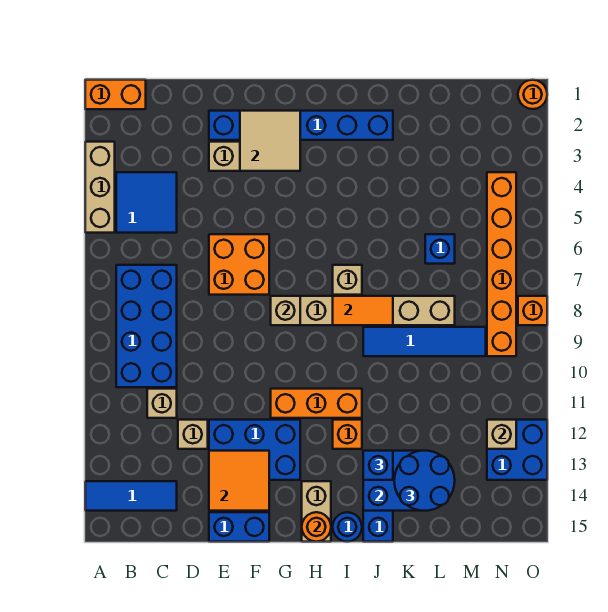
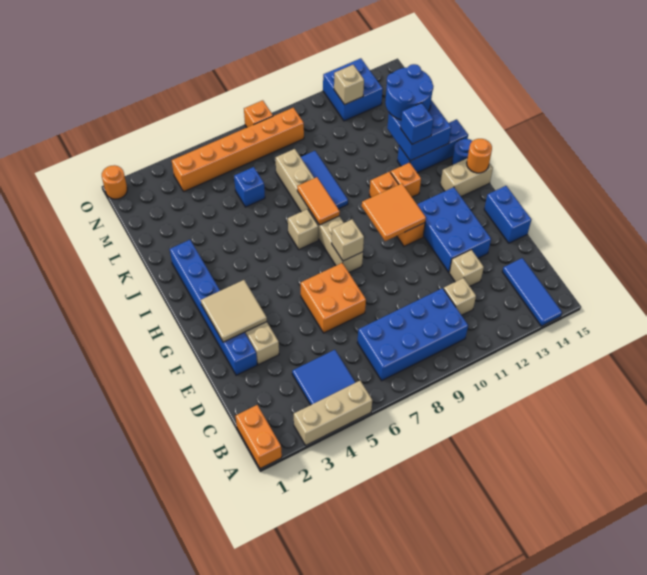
orange tile E13:F14 level 2 -> orange tile G10:H11 level 2
blue tile J9:M9 level 1 -> blue tile J9:L9 level 1

